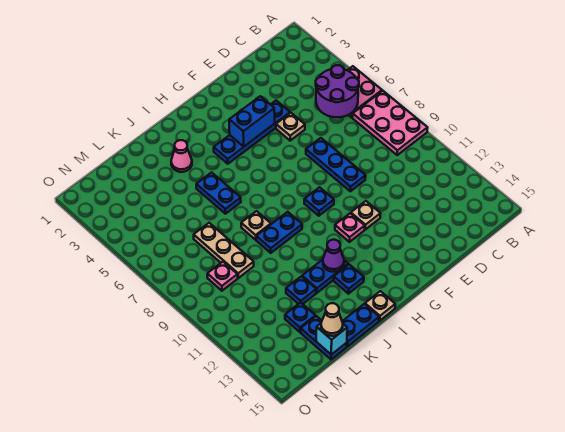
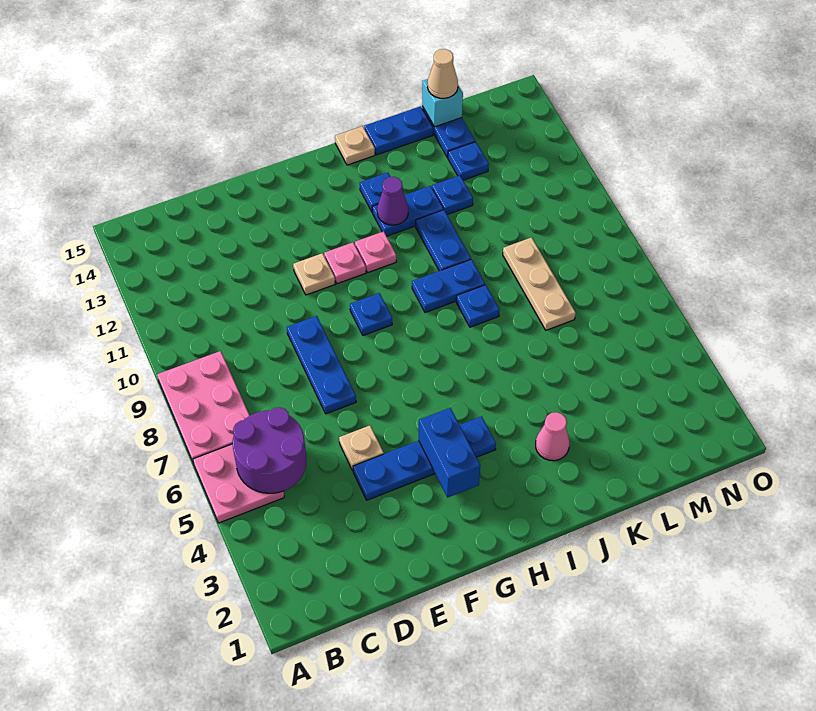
blue brick F4:G4 level 2 -> blue brick G3:G4 level 2
blue plate J5:J6 level 1 -> blue plate J10:J11 level 1
tan plate J8 level 1 -> blue plate J8 level 1
pink plate M9 level 1 -> pink plate H11 level 1

